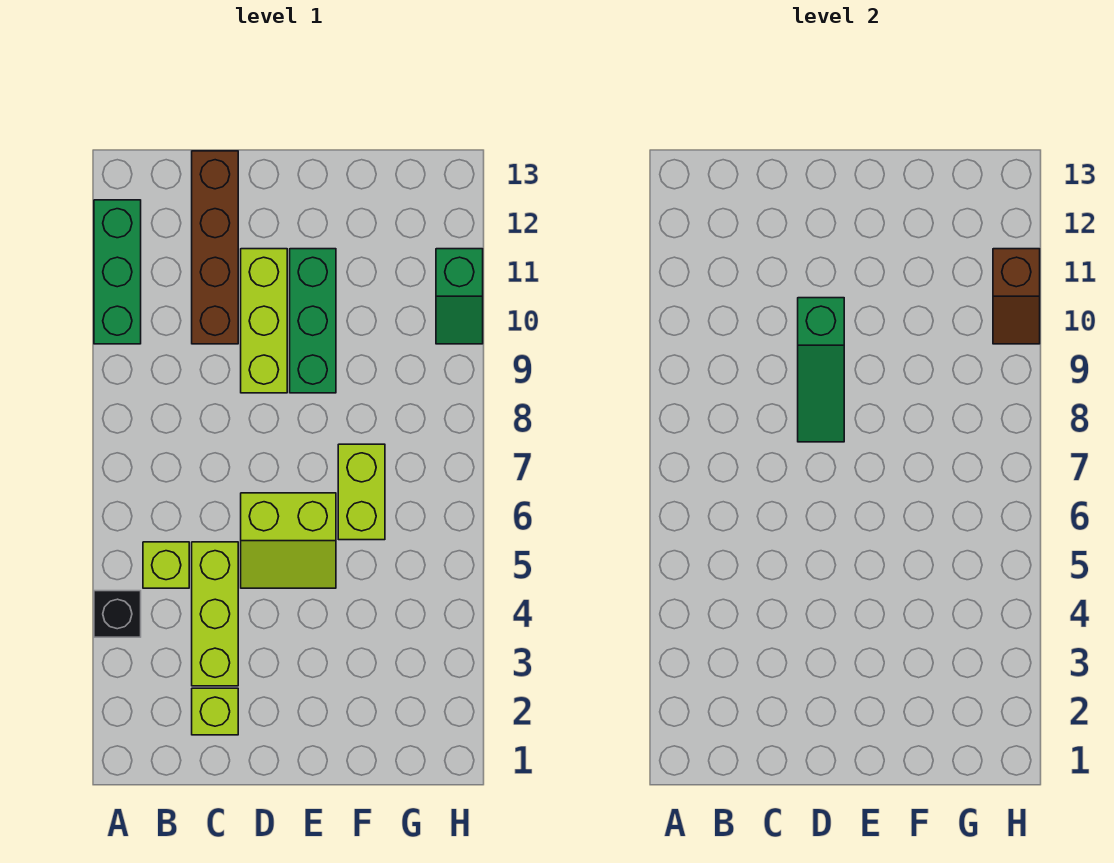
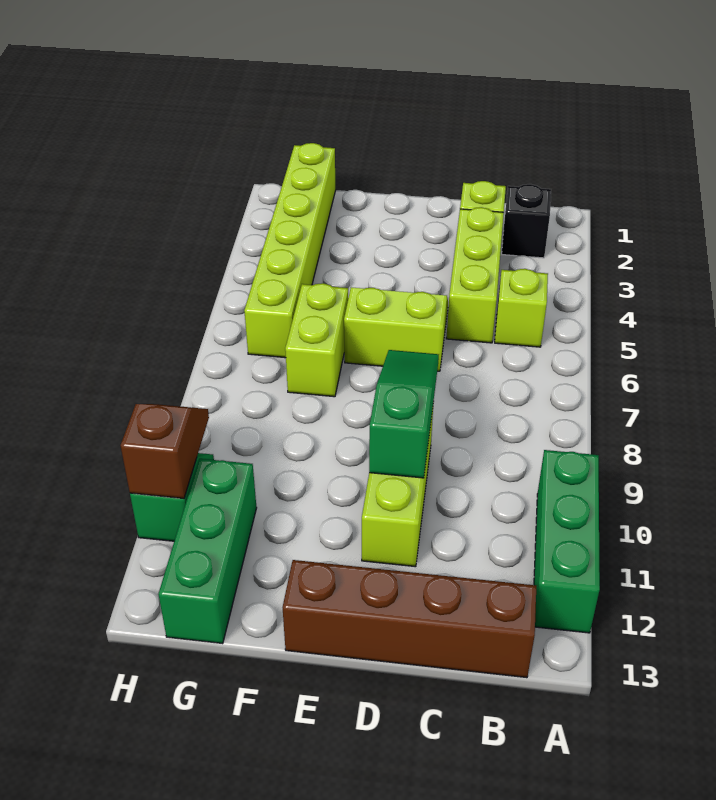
black brick A4 level 1 -> black brick B2 level 1
brown brick C10:C13 level 1 -> brown brick B13:E13 level 1
green brick E9:E11 level 1 -> green brick G11:G13 level 1
none -> lime brick G1:G6 level 1

